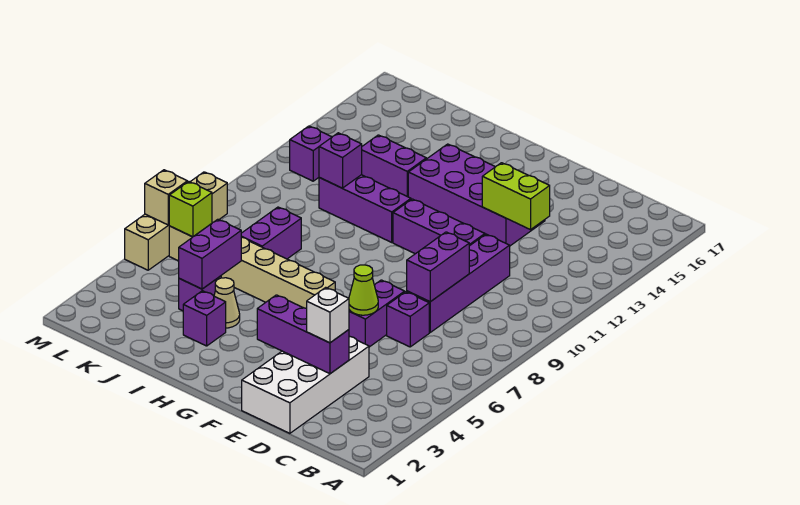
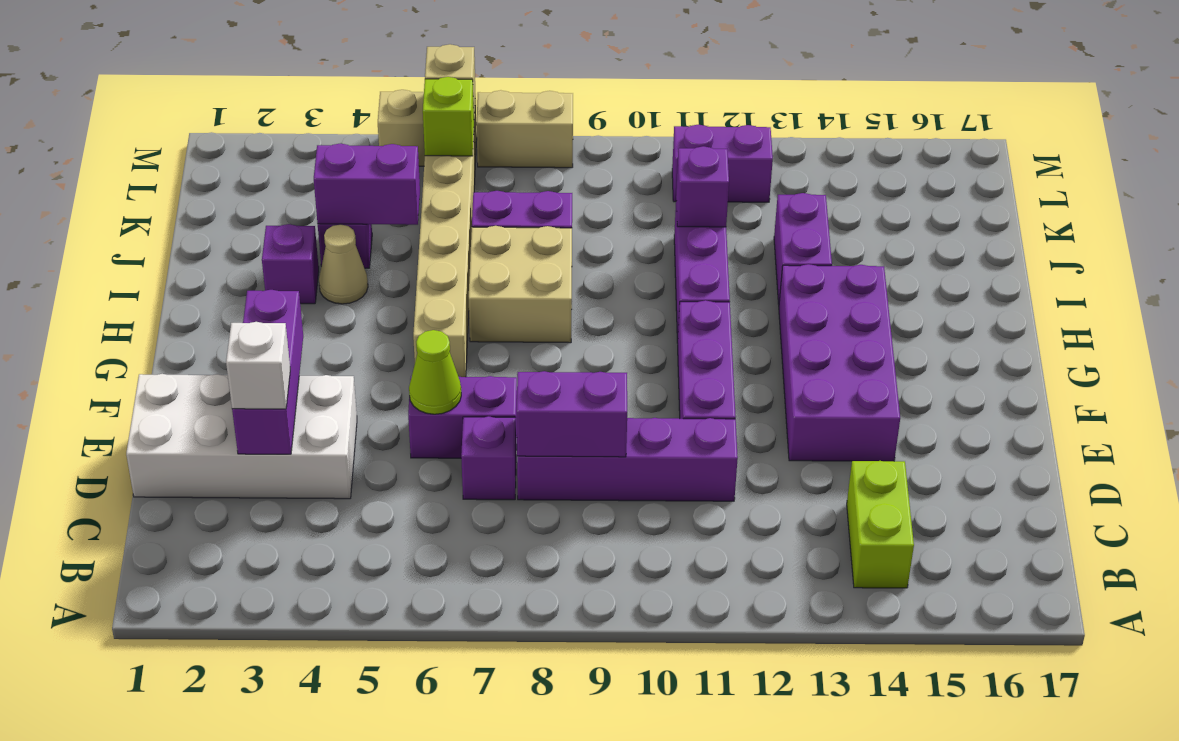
lime brick D13:E13 level 2 -> lime brick B14:C14 level 1
none -> tan brick H7:I8 level 1
purple brick L12 level 1 -> purple brick L11:L12 level 1

